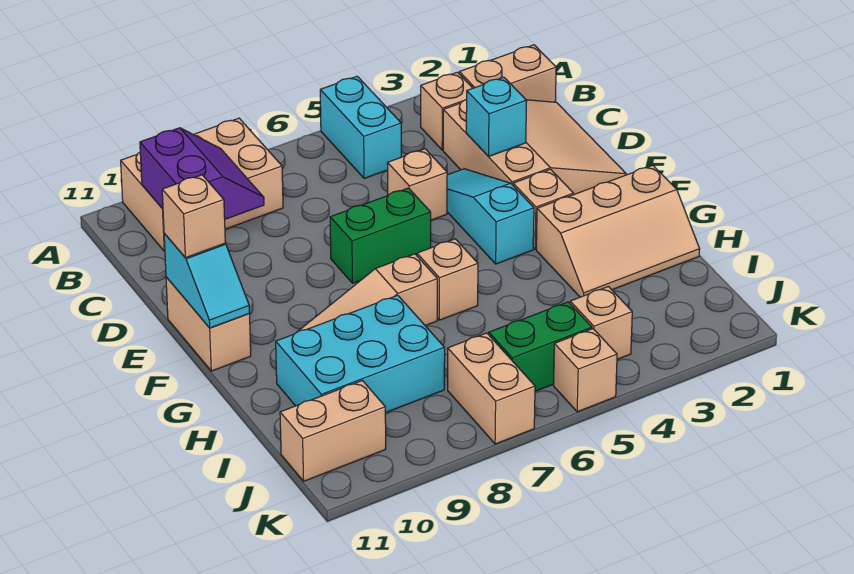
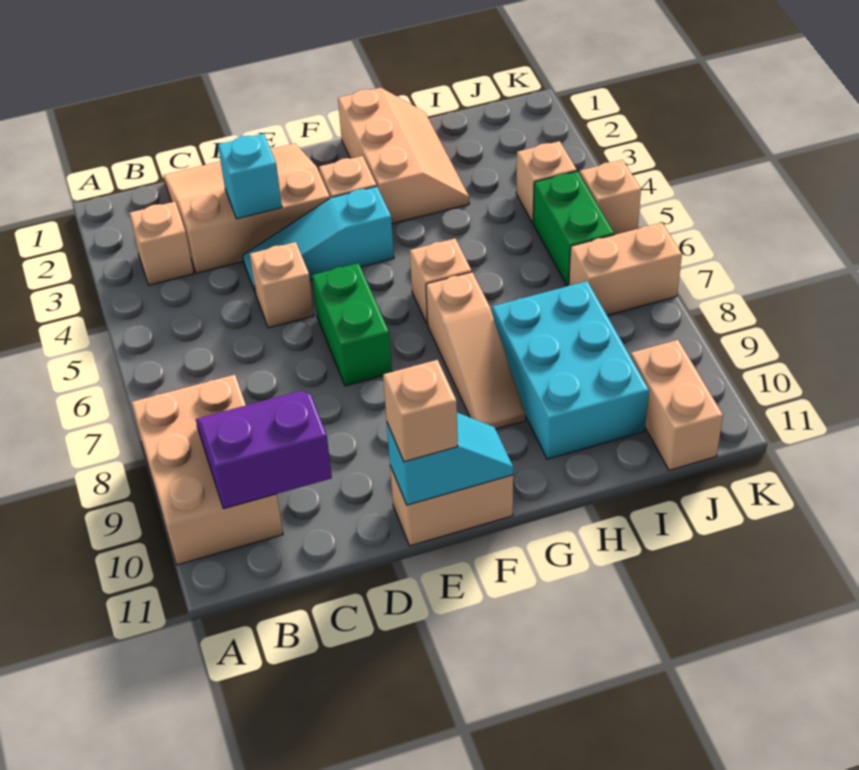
cyan brick A5:B5 level 1 -> none
tan brick B1:B2 level 1 -> none

